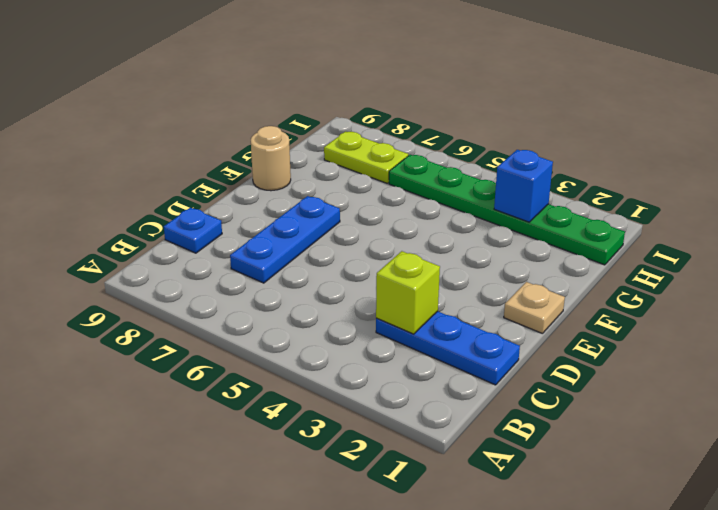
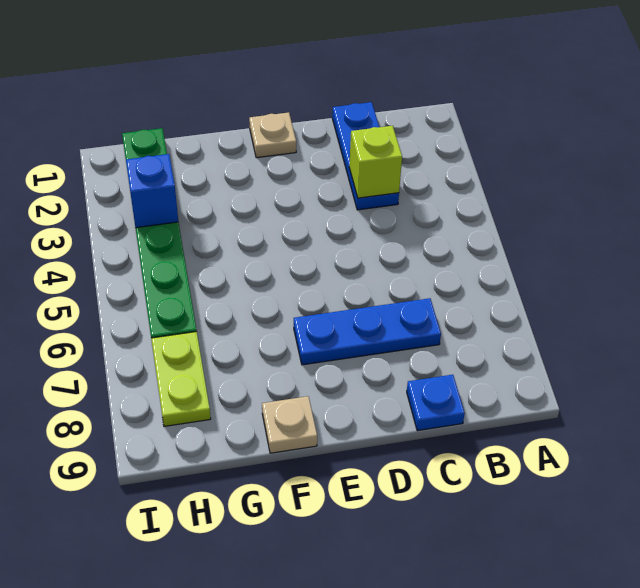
tan round brick F9 level 1 -> tan plate F9 level 1

